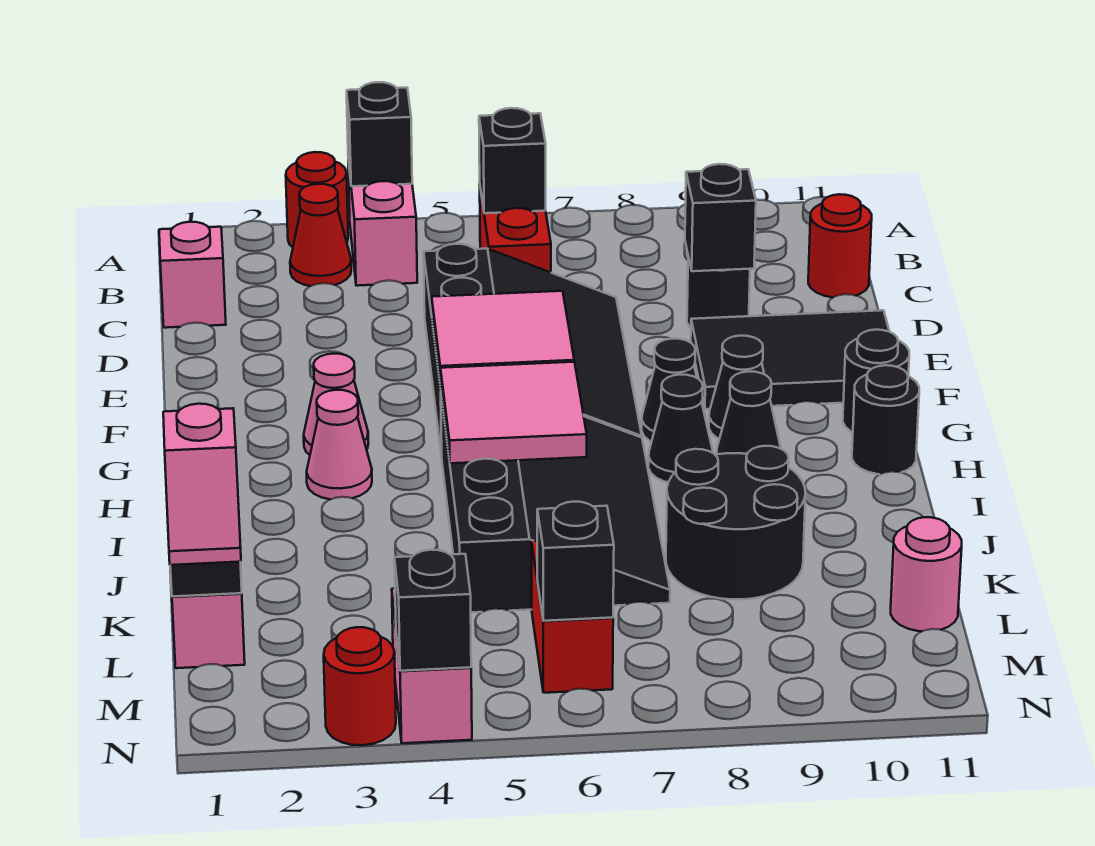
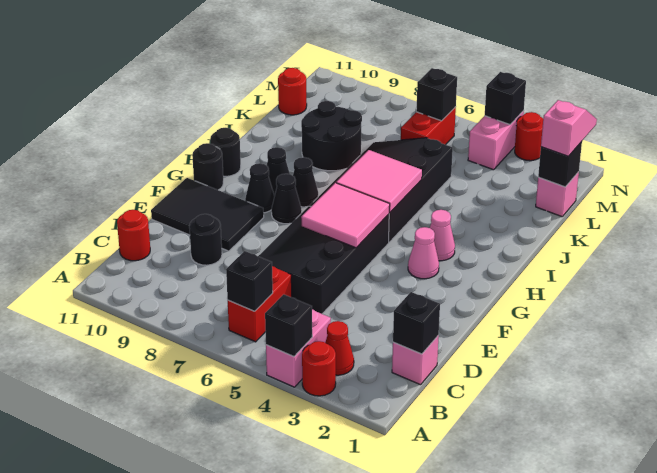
black brick D9 level 2 -> black brick C1 level 2
pink round brick L11 level 1 -> red round brick L11 level 1

